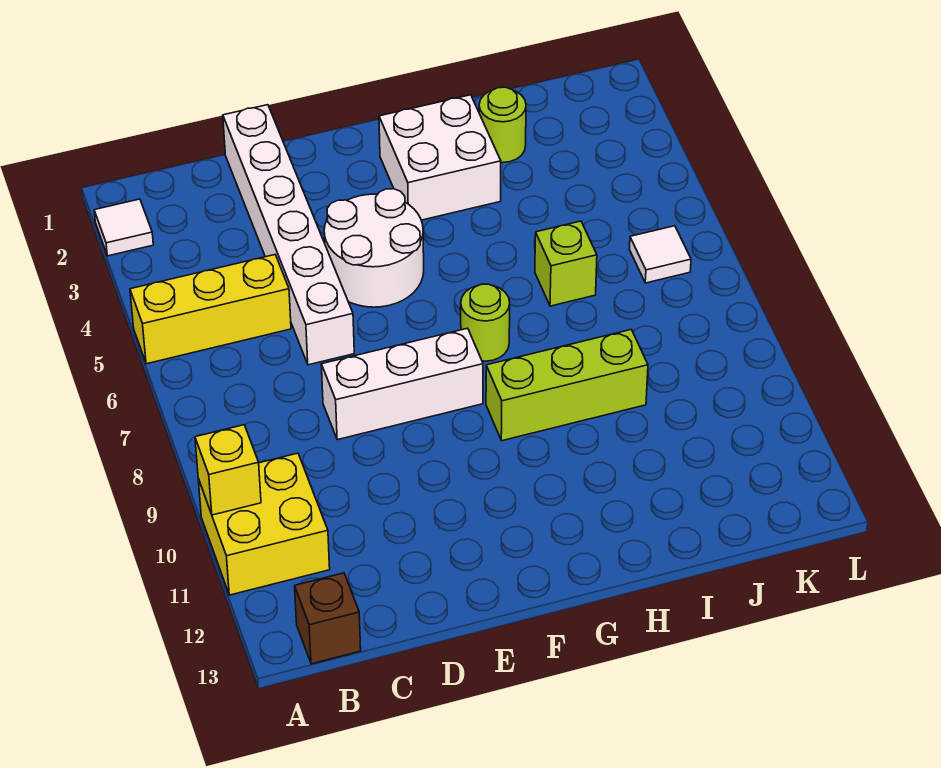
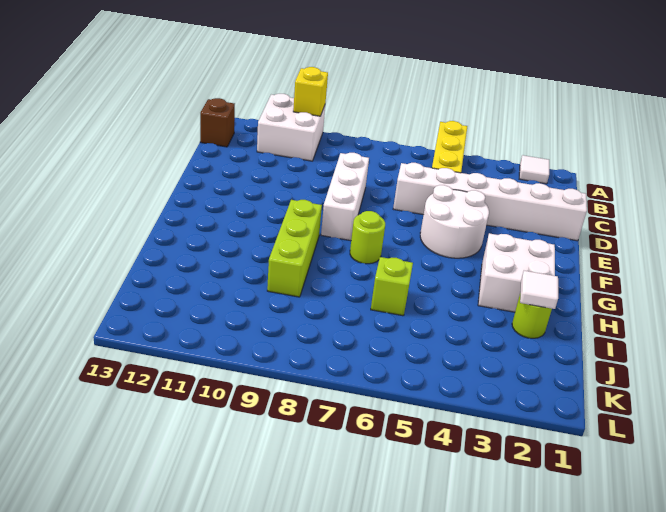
yellow brick A10:B11 level 1 -> white brick A10:B11 level 1
white tile K6 level 1 -> white tile I2 level 2

